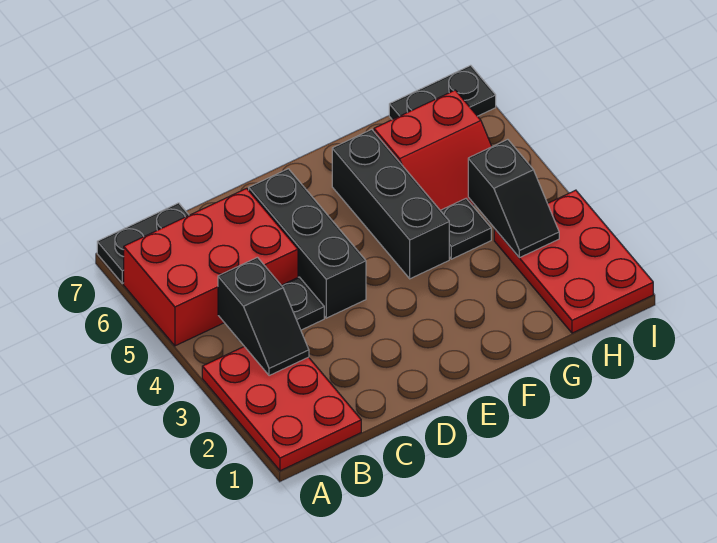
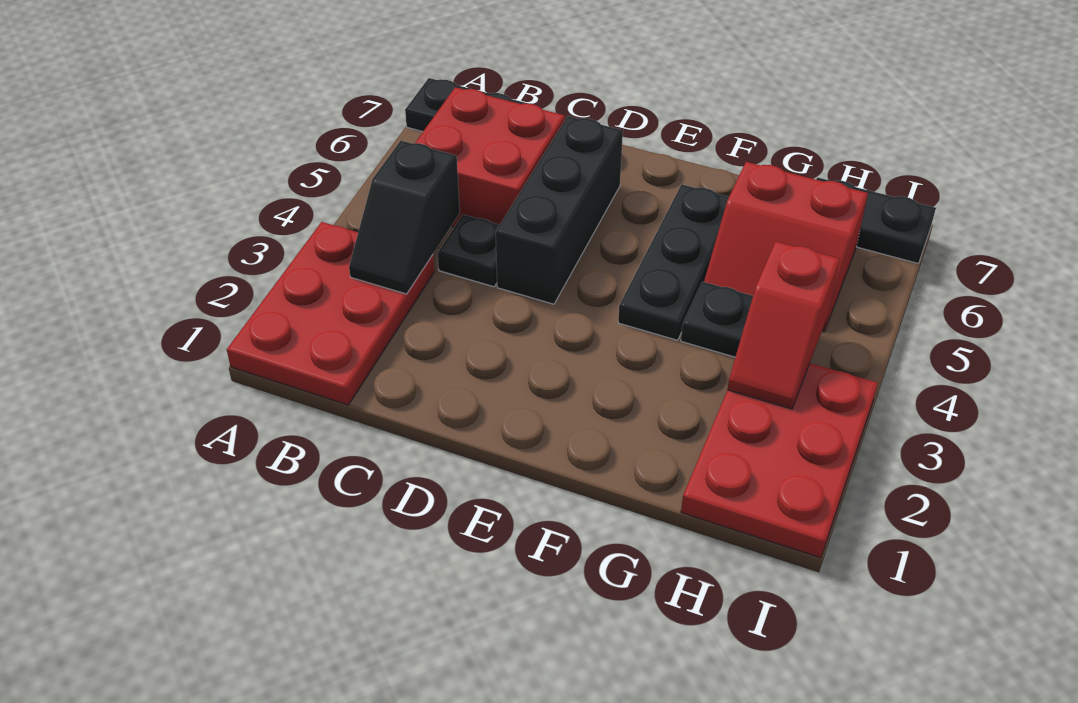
red brick A5:C6 level 1 -> red brick B5:C6 level 1
black brick F4:F6 level 1 -> black plate F4:F6 level 1
black slope H3:H4 level 2 top 4 -> red slope H3:H4 level 2 top 4

